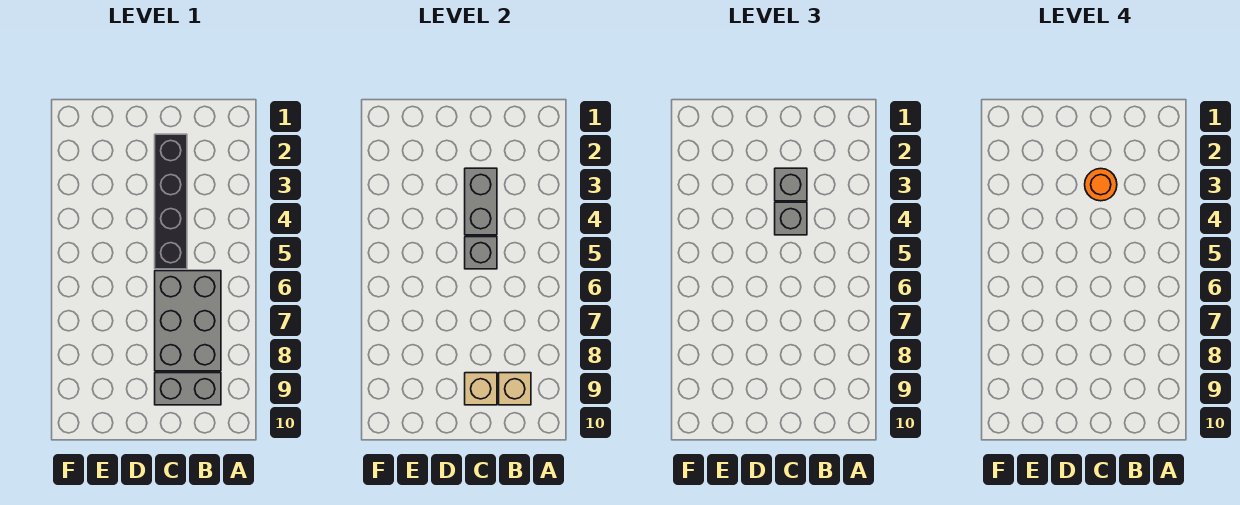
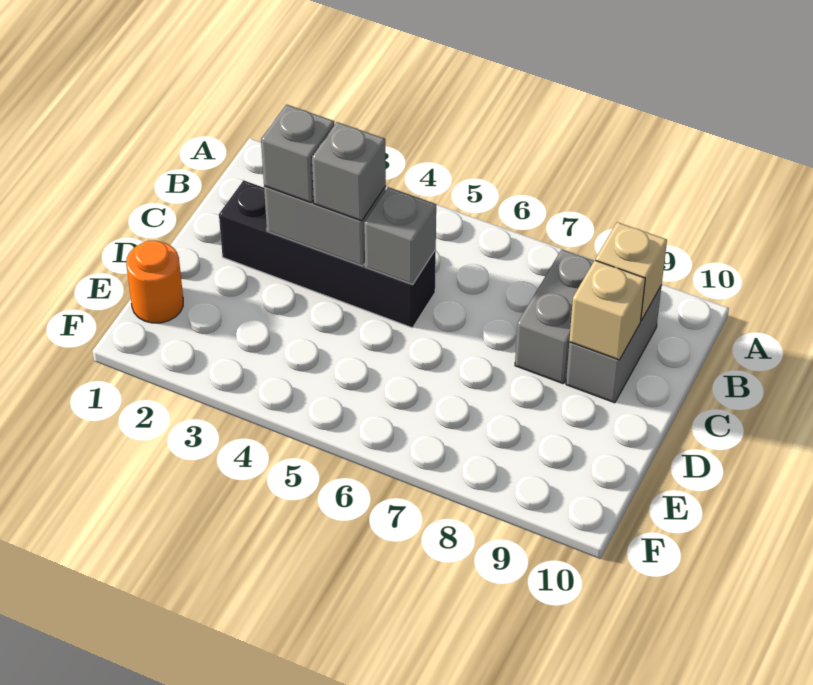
grey brick B6:C8 level 1 -> grey brick B8:C8 level 1
orange round brick C3 level 4 -> orange round brick E1 level 1

